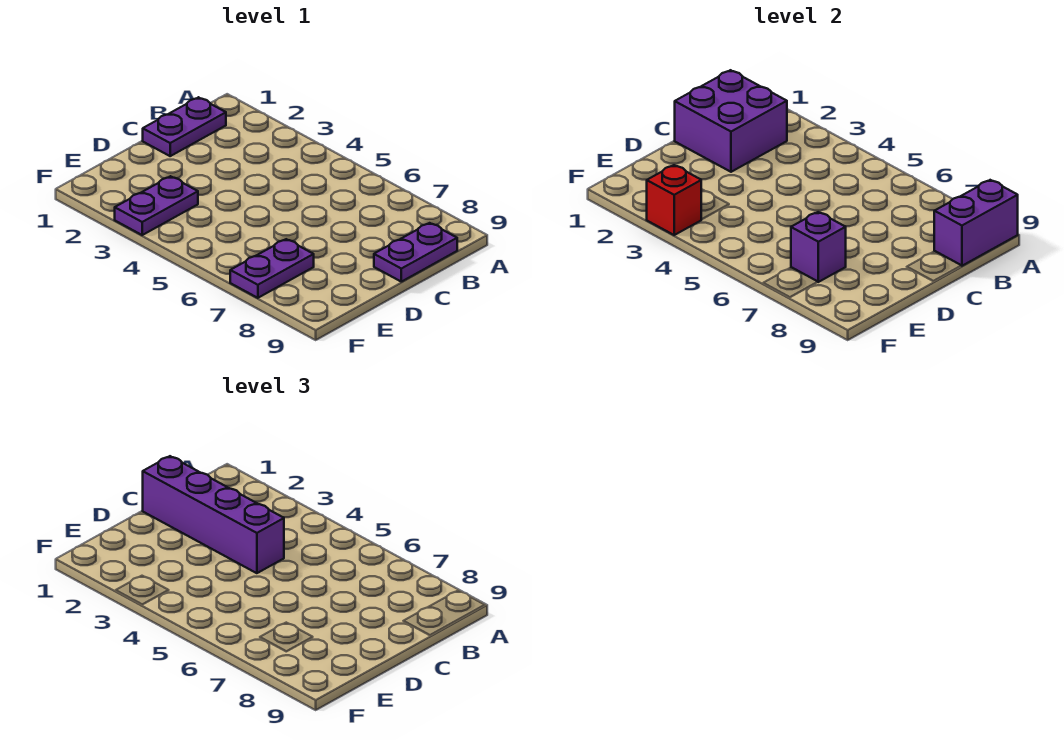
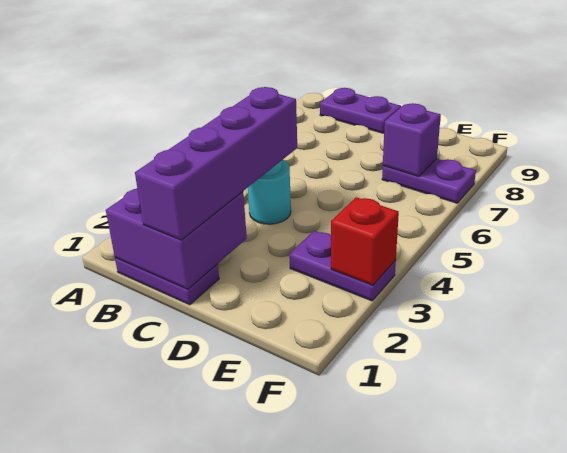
purple brick A9:B9 level 2 -> none
none -> cyan round brick C4 level 1

